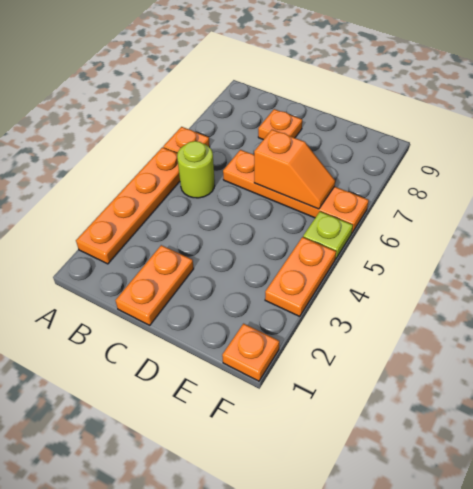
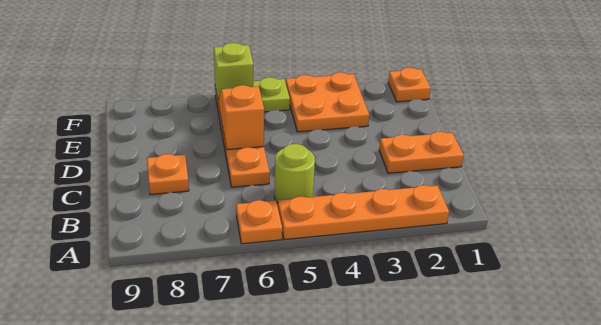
orange plate F3:F4 level 1 -> orange plate E3:F4 level 1
none -> lime brick F6 level 2

